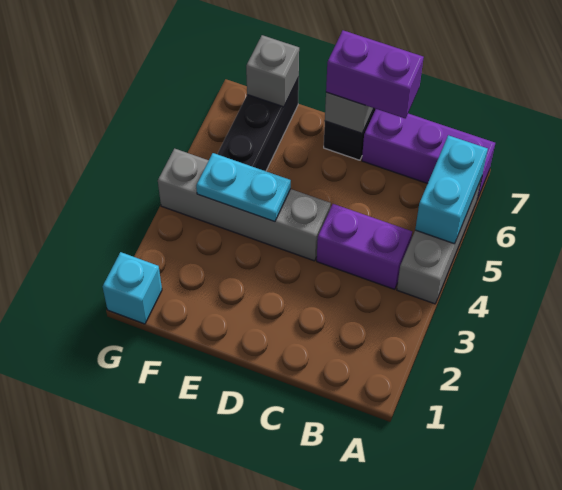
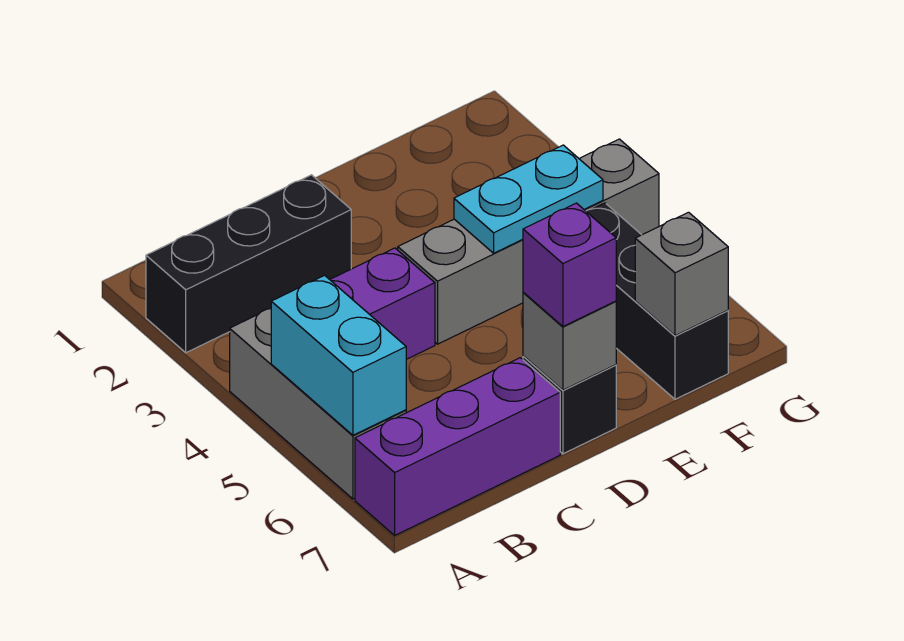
none -> black brick A2:C2 level 1
purple brick C7:D7 level 3 -> purple brick D7 level 3
cyan brick G1 level 1 -> none

